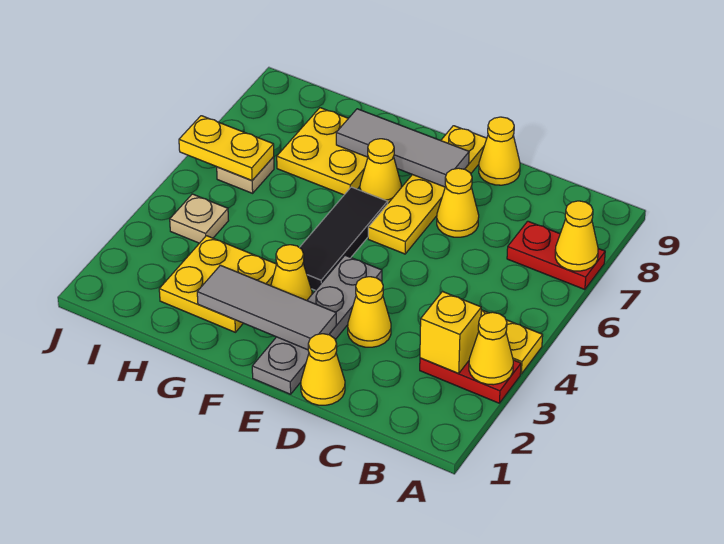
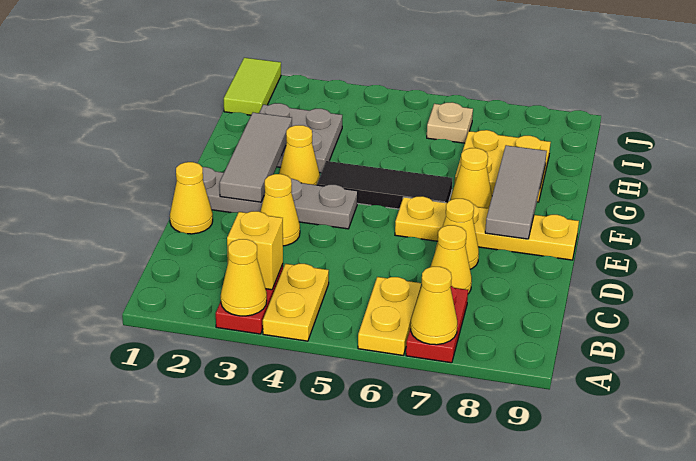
yellow cone D9 level 1 -> yellow cone C7 level 1
yellow plate G2:H3 level 1 -> grey plate G2:H3 level 1
none -> lime tile I1:J1 level 1
tan plate I4 level 1 -> none
yellow plate I6:J6 level 2 -> yellow plate A6:B6 level 1

